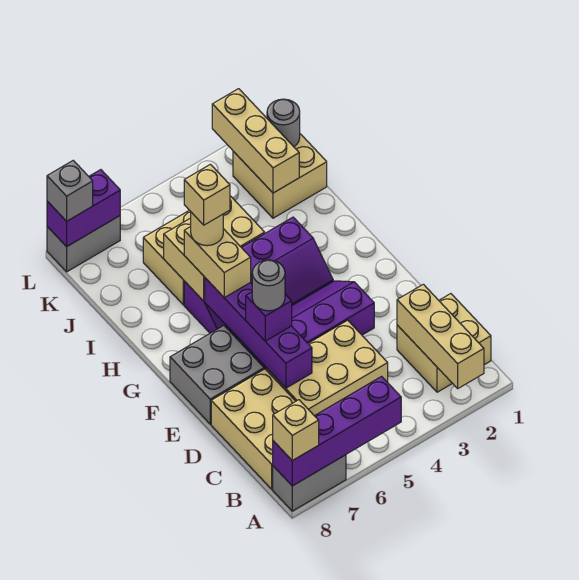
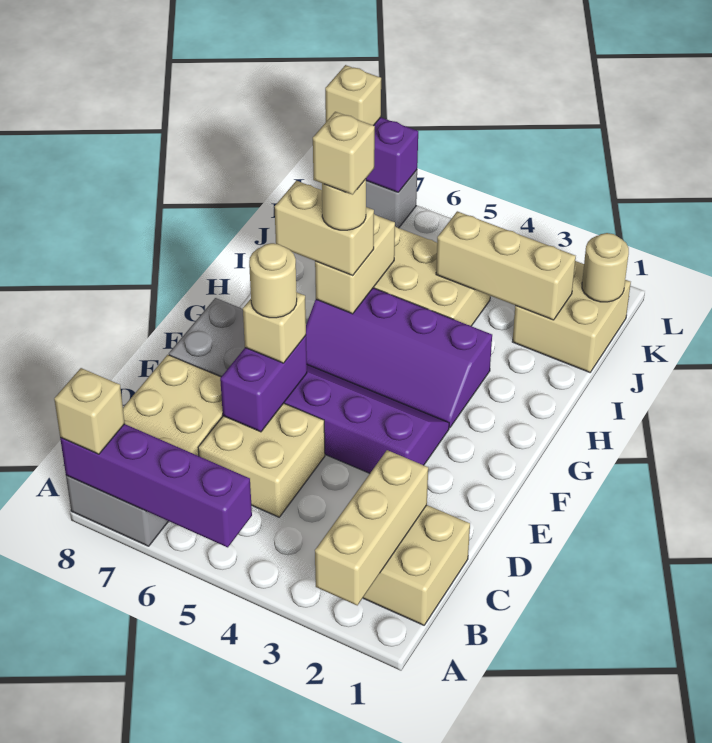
tan brick C4:D6 level 1 -> tan brick C5:D6 level 1
purple brick D6:G6 level 2 -> purple brick D6:E6 level 2
purple brick E6 level 3 -> tan brick E6 level 3
grey round brick E6 level 4 -> tan round brick E6 level 4
tan brick G6:H6 level 3 -> tan brick H6:H7 level 3
tan brick J2:L2 level 2 -> tan brick J2:J4 level 2
grey round brick K1 level 2 -> tan round brick K1 level 2
grey brick L8 level 3 -> tan brick L8 level 3

